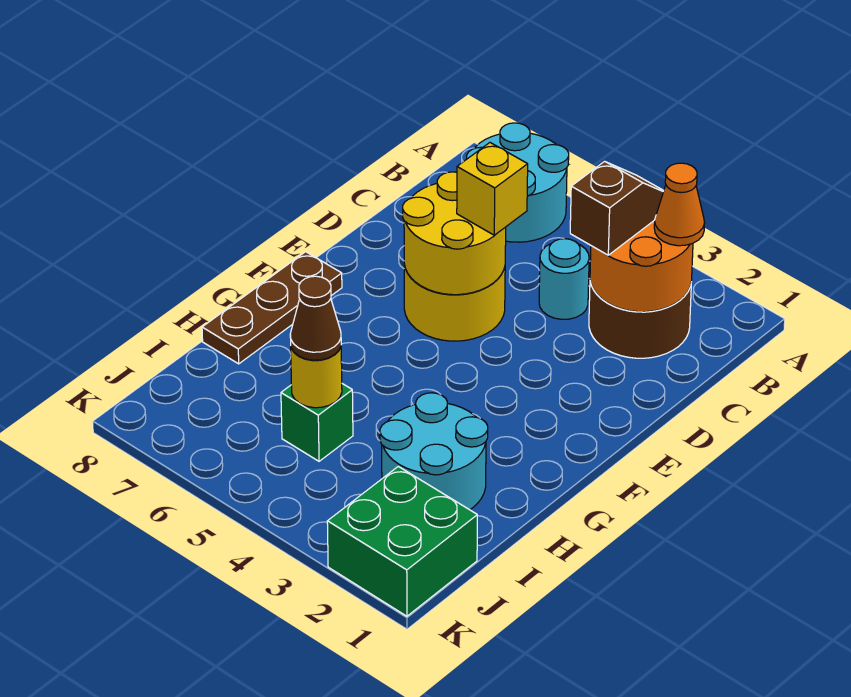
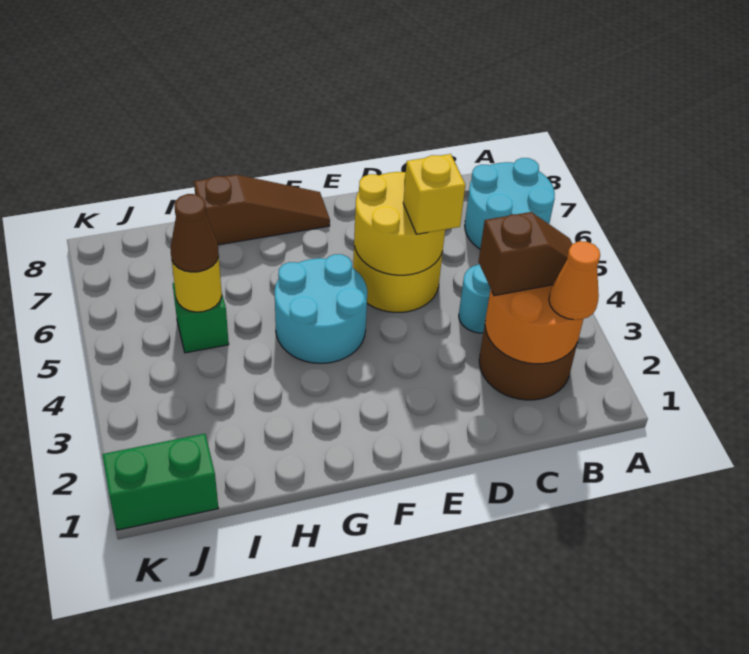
brown plate F8:H8 level 1 -> brown slope F8:H8 level 1 top H
cyan round brick H2:I3 level 1 -> cyan round brick F4:G5 level 1
green brick J1:K2 level 1 -> green brick J1:K1 level 1

